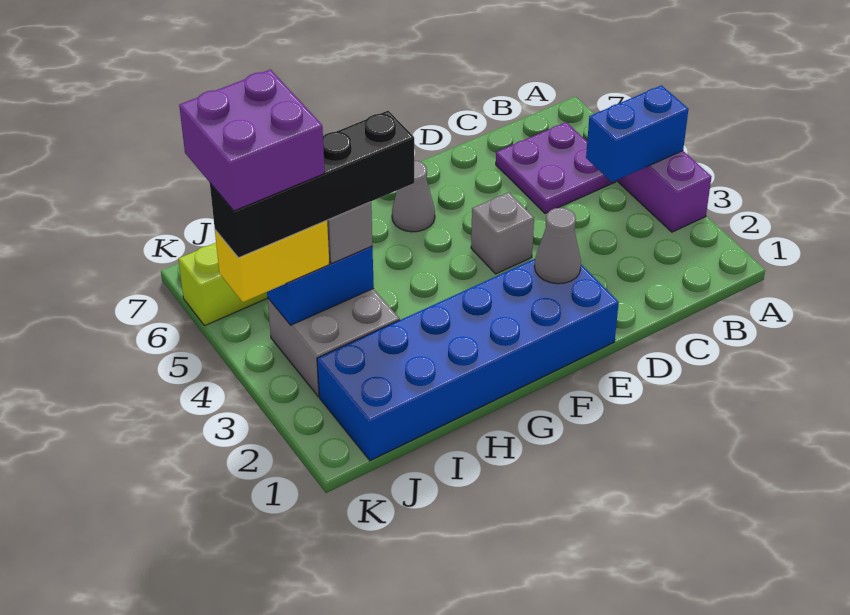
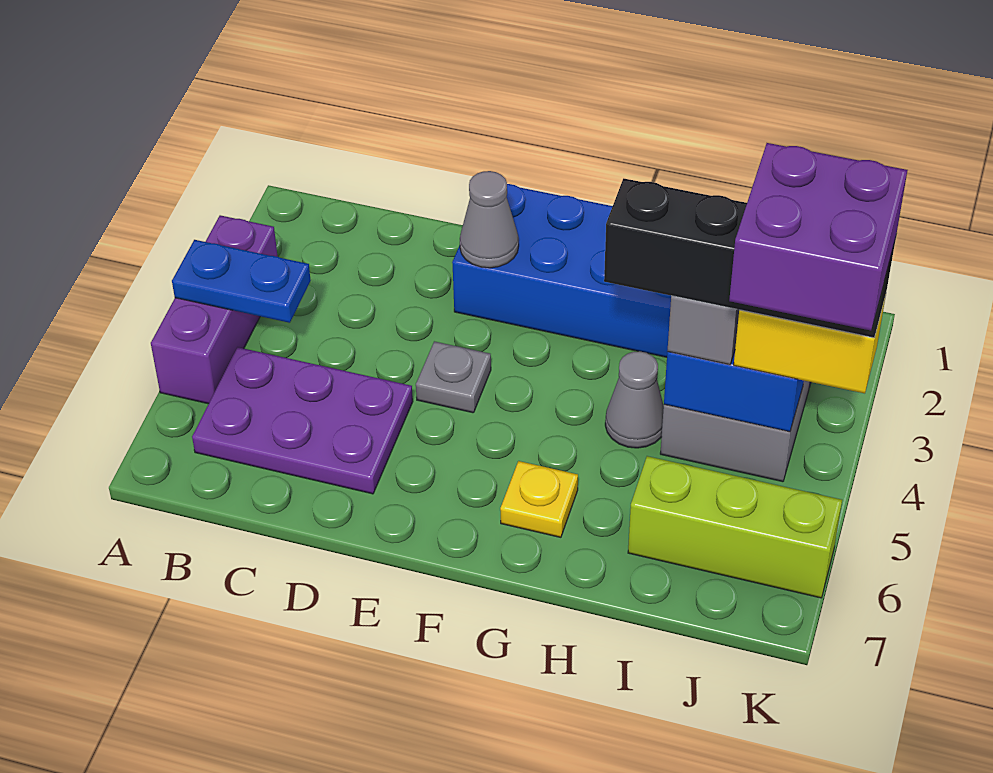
blue brick A4:B4 level 2 -> blue plate A4:B4 level 2
purple plate B5:C6 level 1 -> purple plate B5:D6 level 1
grey brick E4 level 1 -> grey plate E4 level 1
grey cone F6 level 1 -> grey cone H4 level 1
none -> yellow plate G6 level 1

